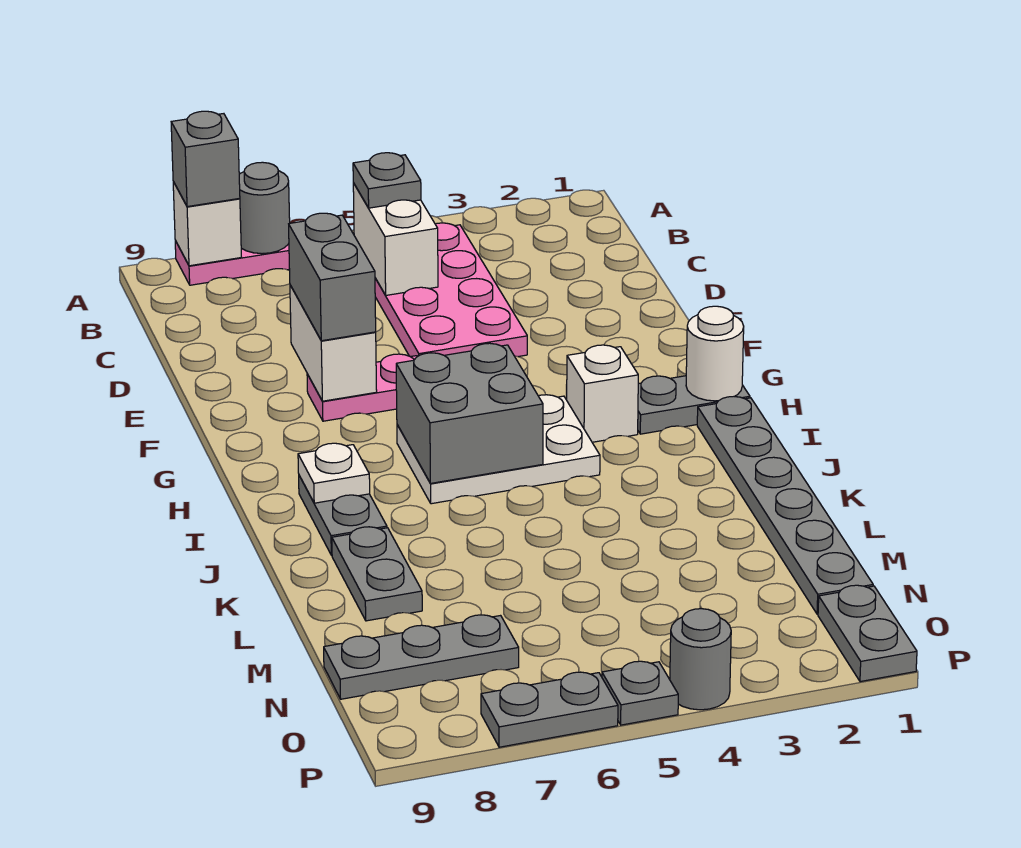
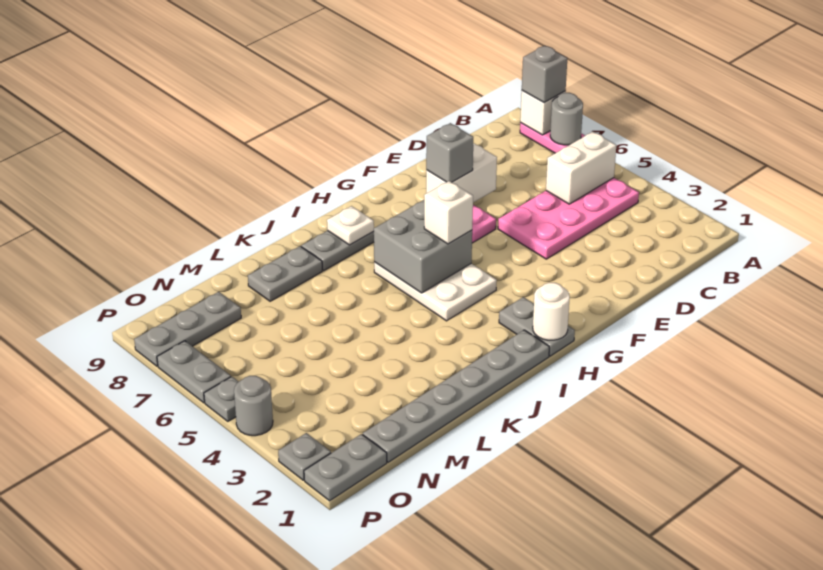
grey plate B5 level 3 -> grey plate P2 level 1
grey brick E7:F7 level 3 -> grey brick F7 level 3
white brick H3 level 1 -> white brick H5 level 3
grey plate N7:N9 level 1 -> grey plate N8:P8 level 1

